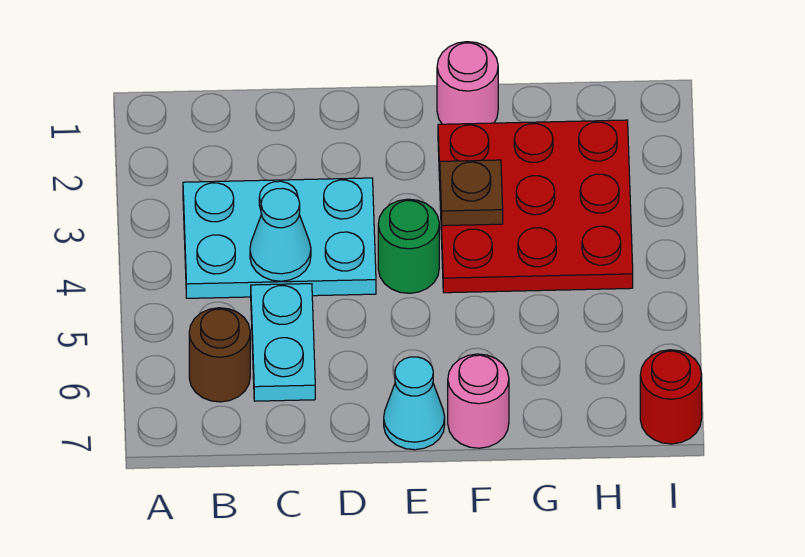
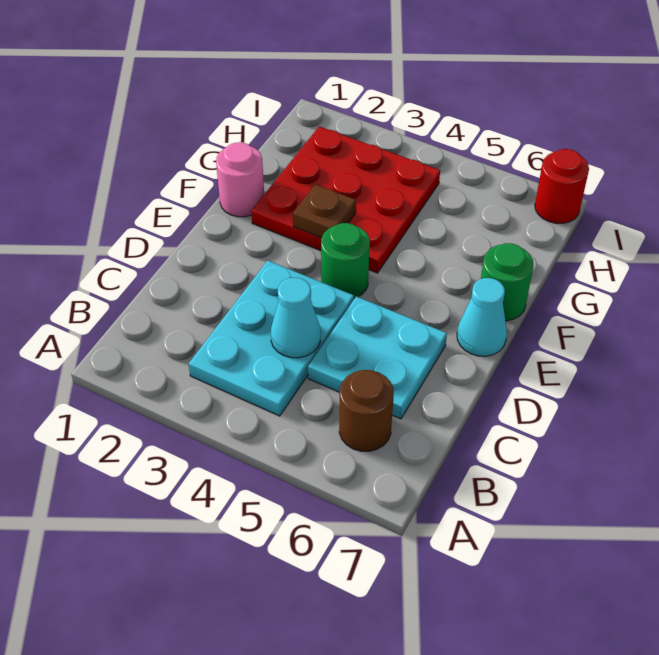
cyan plate C5:C6 level 1 -> cyan plate C5:D6 level 1
pink round brick F7 level 1 -> green round brick F7 level 1

